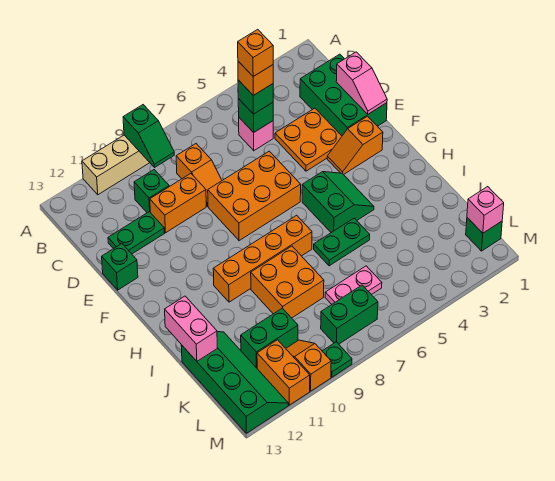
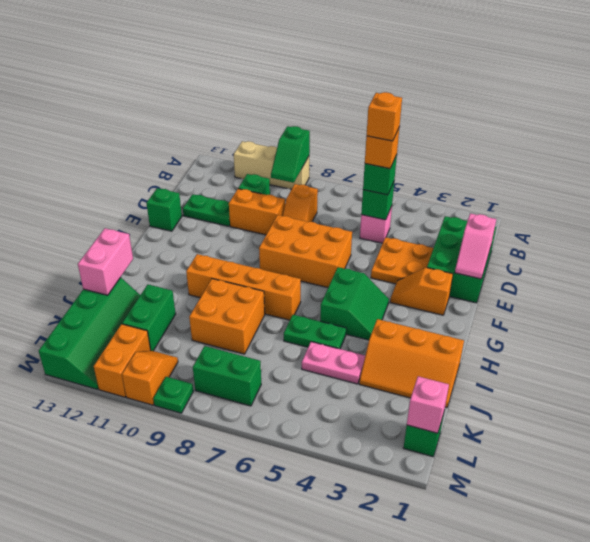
none -> orange slope I1:J3 level 1 top I
pink plate K6:K7 level 1 -> pink plate J4:J5 level 1
green brick K10:K11 level 1 -> green brick J11:K11 level 1

